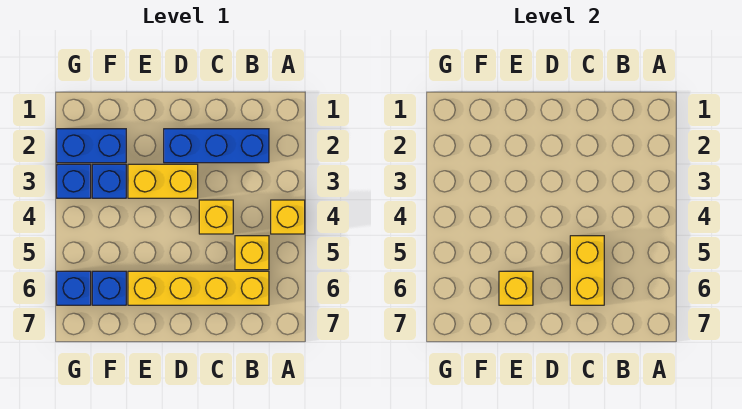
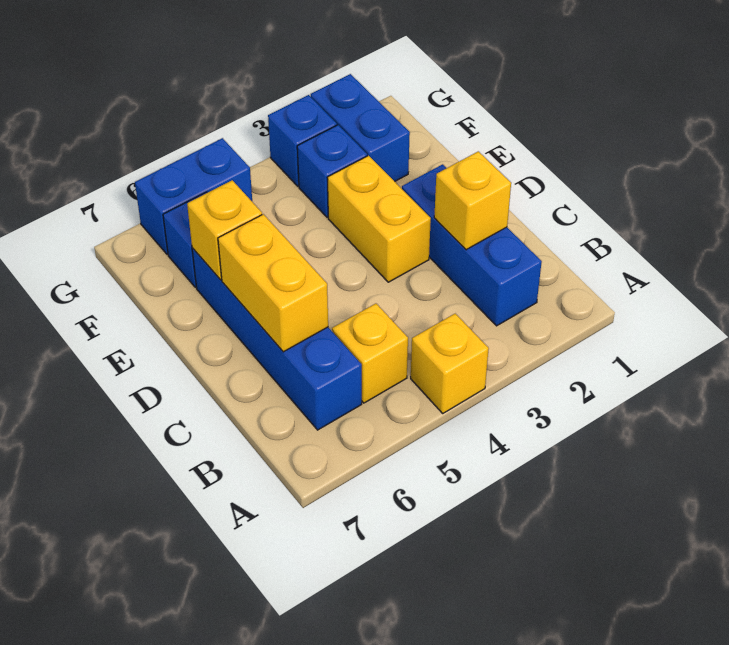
yellow brick B6:E6 level 1 -> blue brick B6:E6 level 1
yellow brick C4 level 1 -> yellow brick C2 level 2
yellow brick C5:C6 level 2 -> yellow brick C6:D6 level 2
blue brick G6 level 1 -> blue brick G5:G6 level 1

